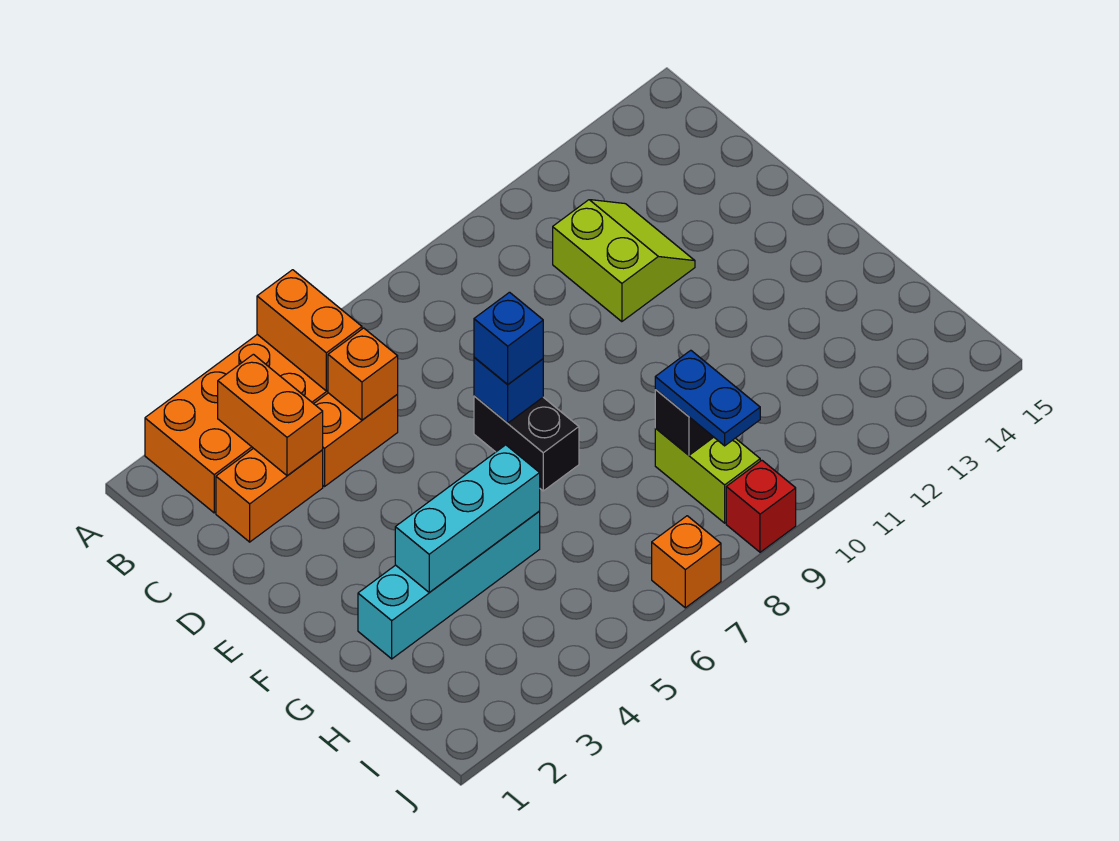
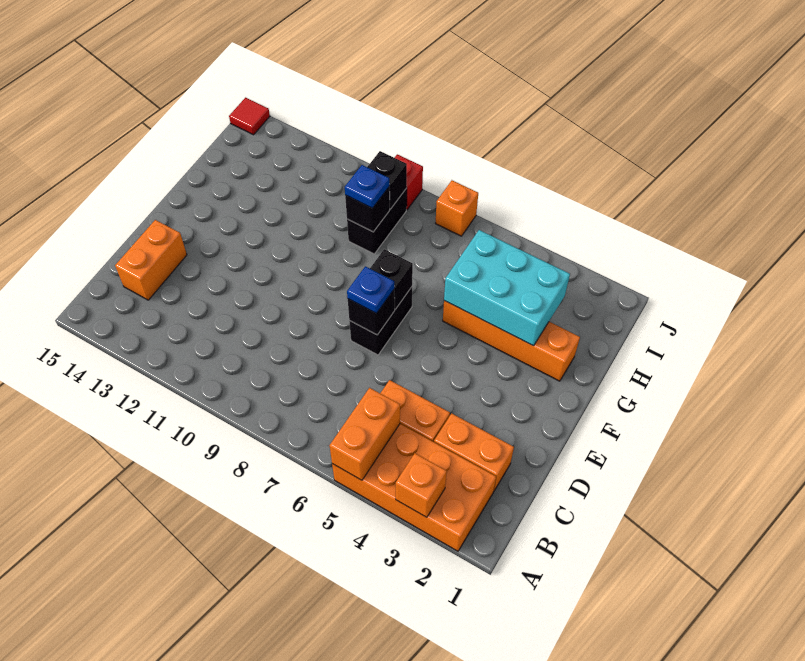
orange brick B3:C3 level 2 -> orange brick C14:D14 level 1
orange brick C5 level 2 -> orange brick A3 level 2
lime slope C11:D12 level 1 top 11 -> none
blue brick E7 level 2 -> black brick E7 level 2
blue brick E7 level 3 -> blue plate E7 level 3
none -> black brick F7 level 2
cyan brick G2:G5 level 1 -> orange brick G2:G5 level 1
cyan brick G3:G5 level 2 -> cyan brick G3:H5 level 2
lime brick H9:I9 level 1 -> black brick H9:I9 level 1
blue plate H9:I9 level 3 -> blue plate H9 level 3
none -> black brick I9 level 2
none -> red tile J15 level 1

